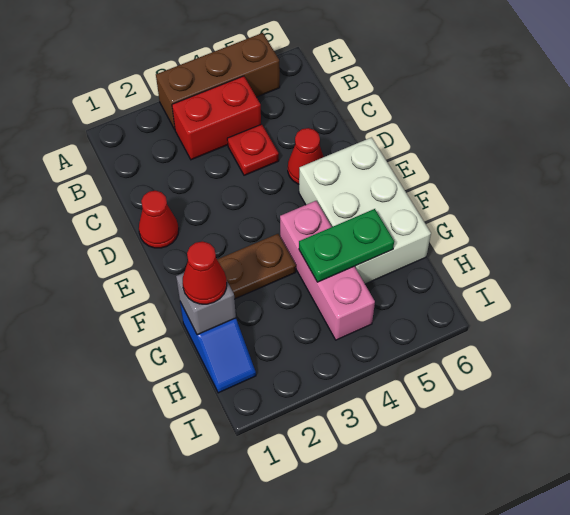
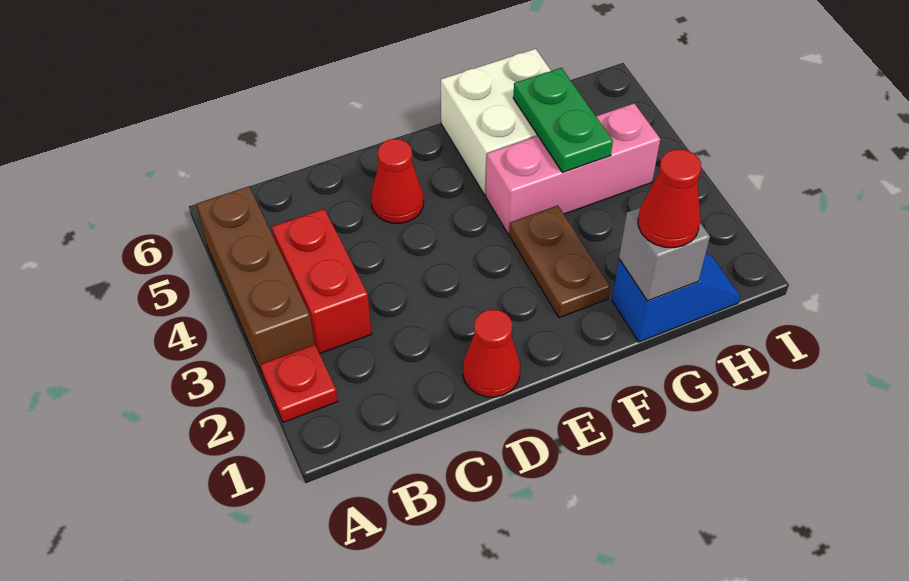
red plate C4 level 1 -> red plate A2 level 1
white brick E5:G6 level 1 -> white brick F5:G6 level 1

